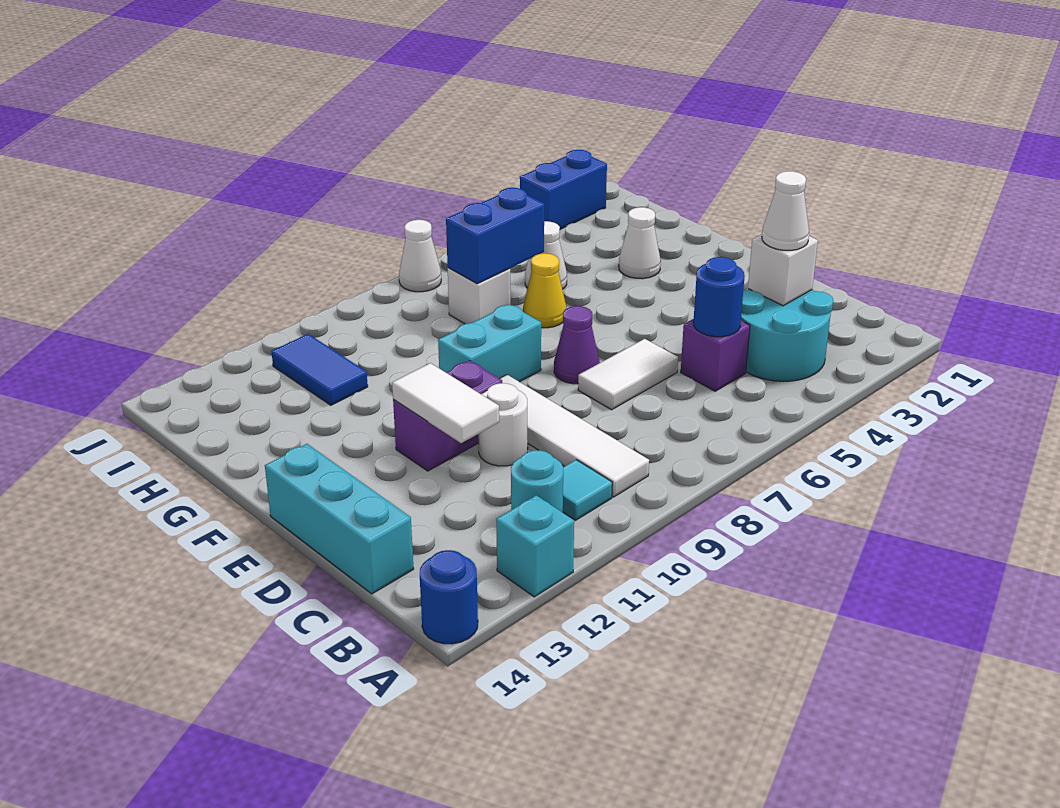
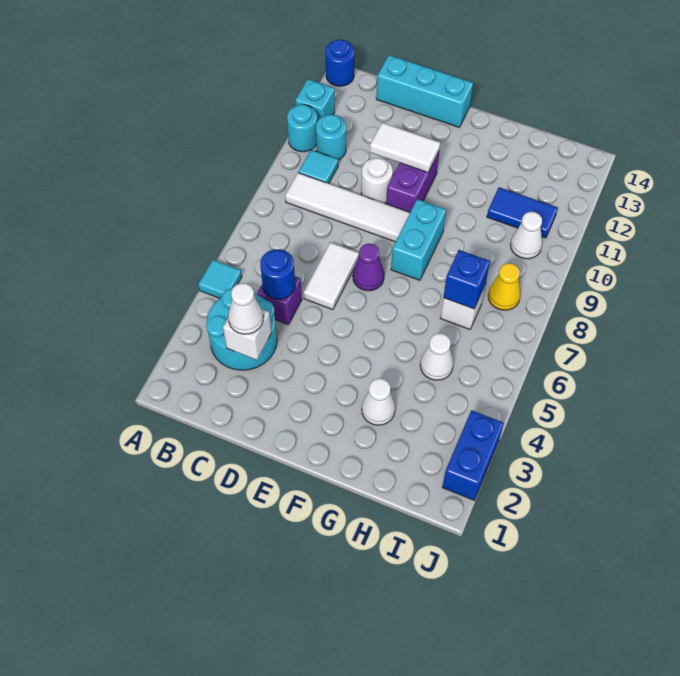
none -> cyan tile A5 level 1
none -> cyan round brick A11 level 1
yellow cone G6 level 1 -> yellow cone I8 level 1
blue brick H6:H7 level 2 -> blue brick H7 level 2
white cone J7 level 1 -> white cone I10 level 1

